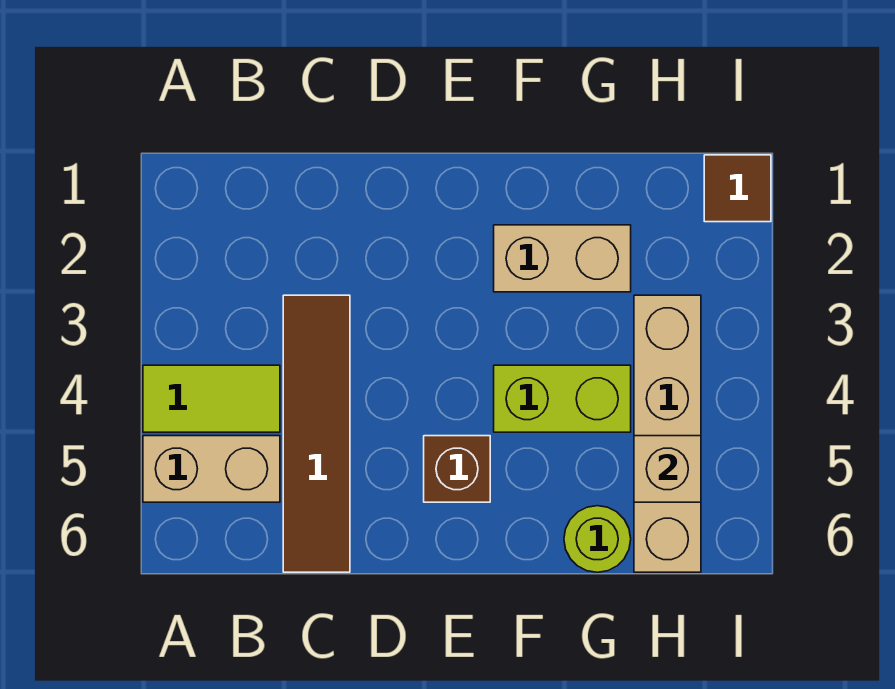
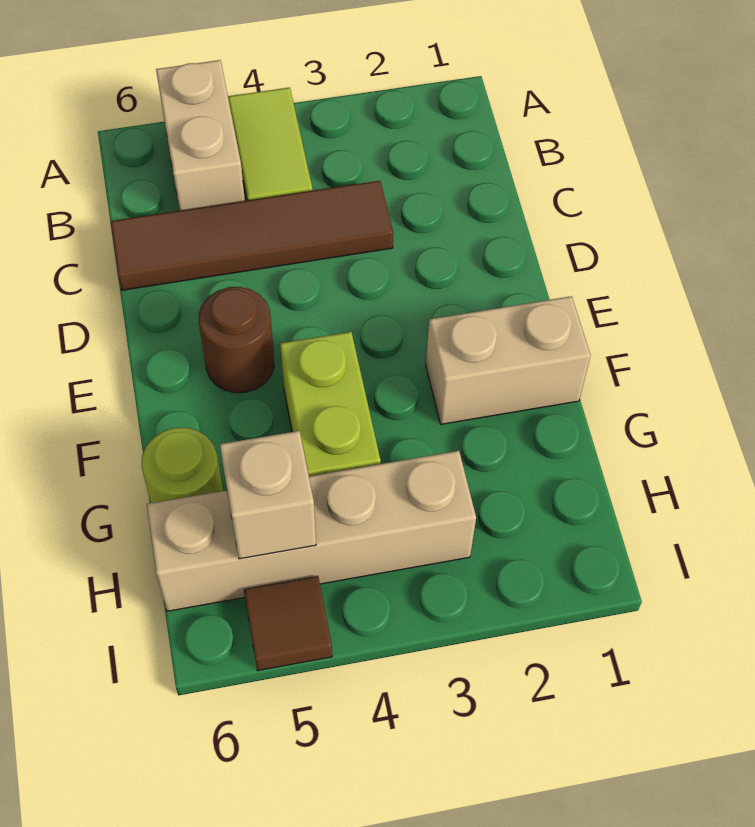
brown brick E5 level 1 -> brown round brick E5 level 1
tan brick F2:G2 level 1 -> tan brick F1:F2 level 1
brown tile I1 level 1 -> brown tile I5 level 1

